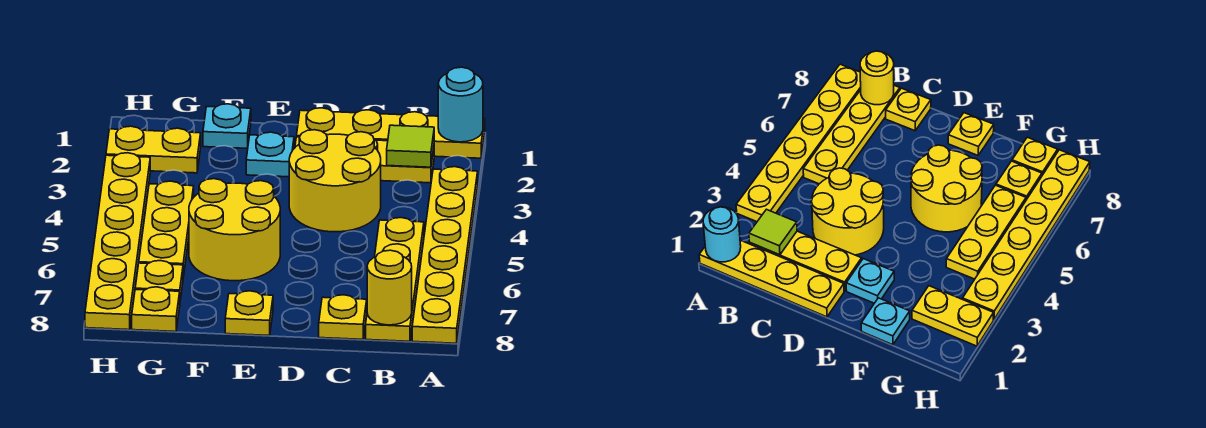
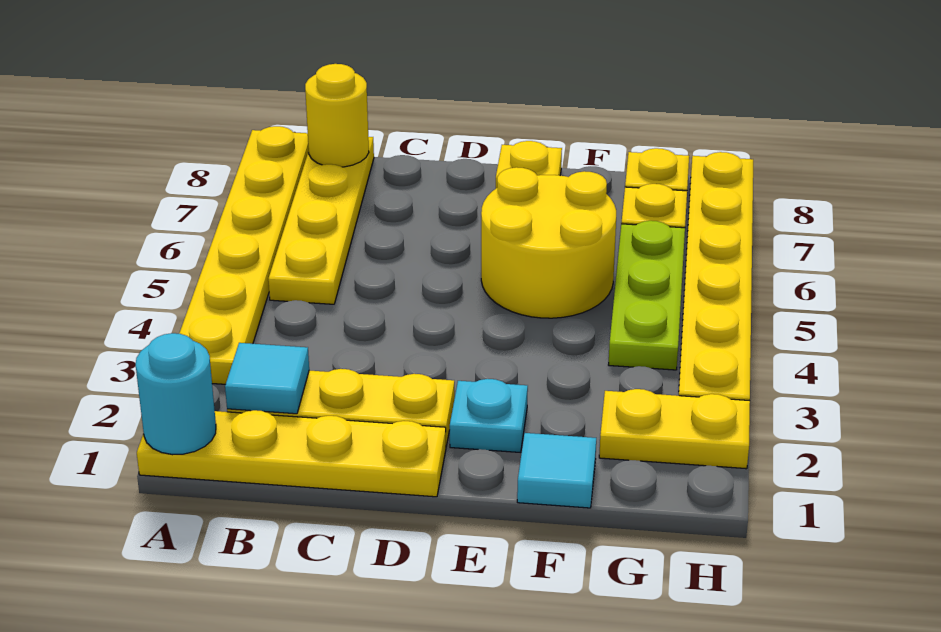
lime tile B2 level 2 -> cyan tile B2 level 2
yellow round brick C3:D4 level 1 -> none
yellow plate C8 level 1 -> none
cyan plate F1 level 1 -> cyan tile F1 level 1
yellow plate G4:G6 level 1 -> lime plate G4:G6 level 1

